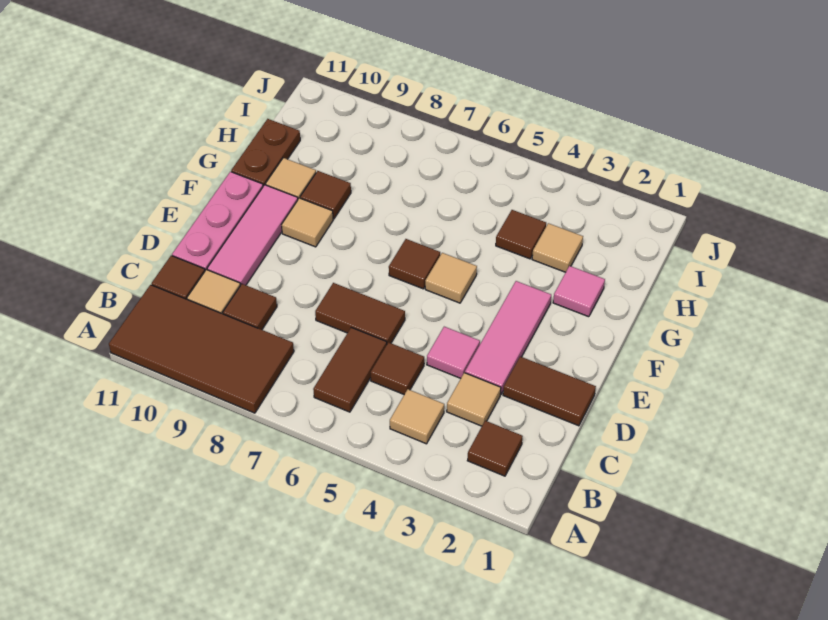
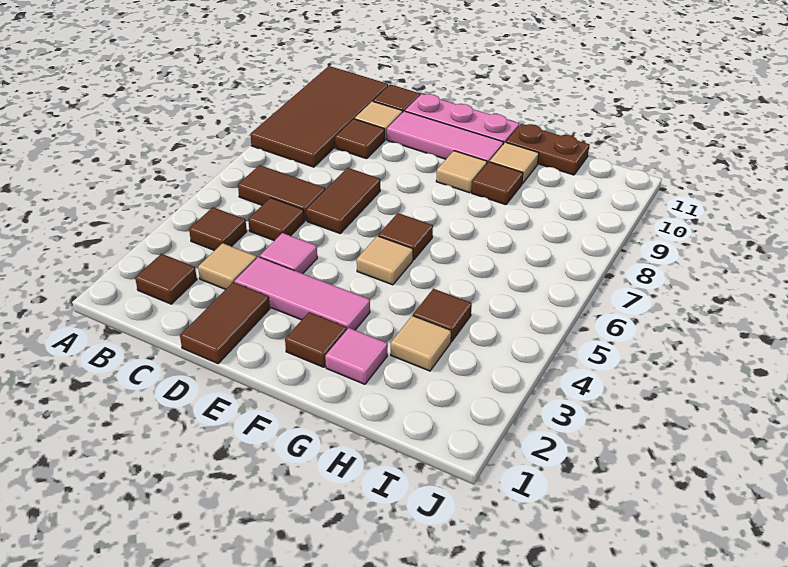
tan tile B4 level 1 -> brown tile B4 level 1
none -> brown tile F2 level 1

